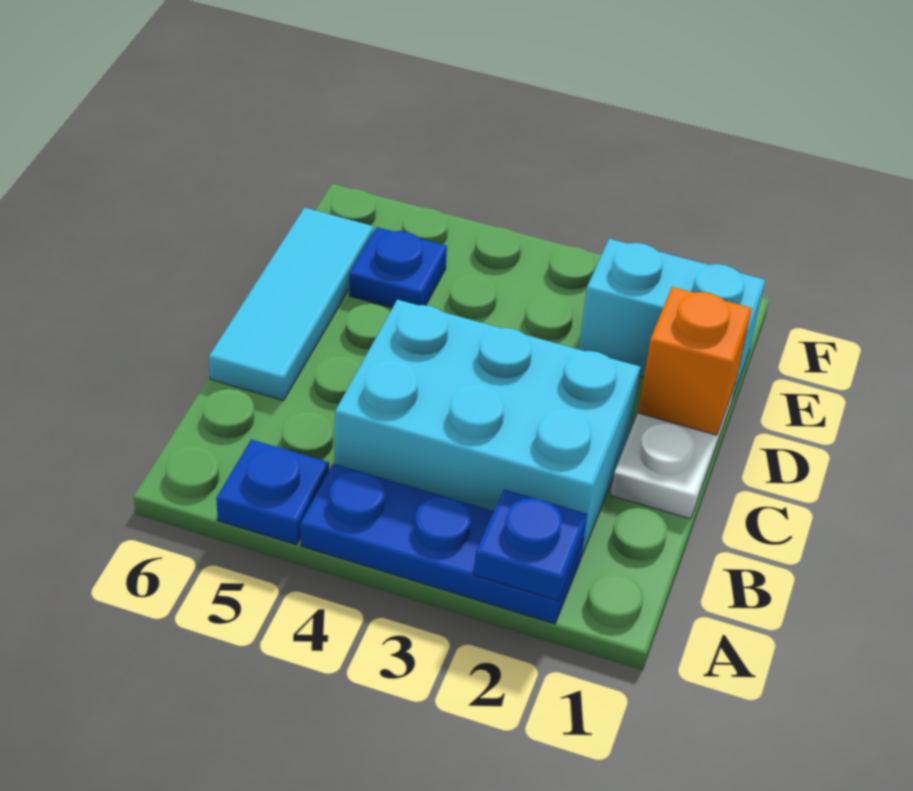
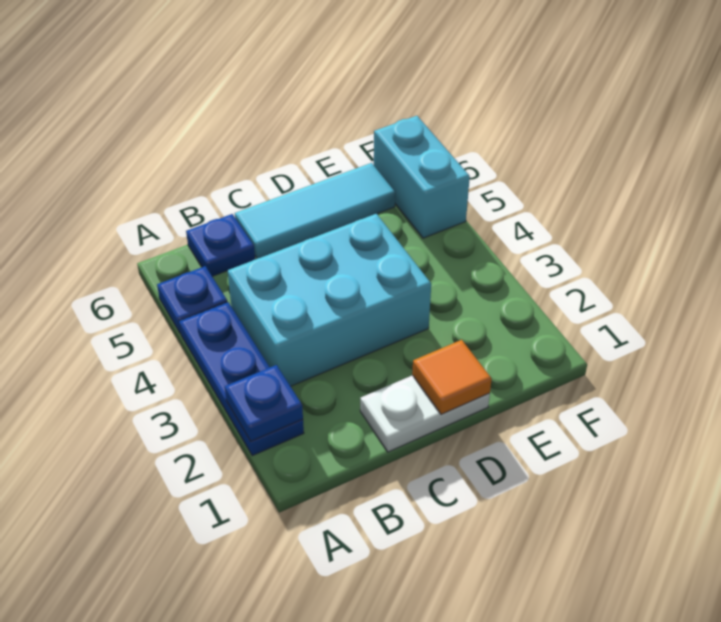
cyan brick B2:C4 level 1 -> cyan brick B3:D4 level 1
orange brick D1 level 2 -> orange tile D1 level 2
cyan brick E1:E2 level 1 -> cyan brick F5:F6 level 1
blue plate E5 level 1 -> blue plate B6 level 1

